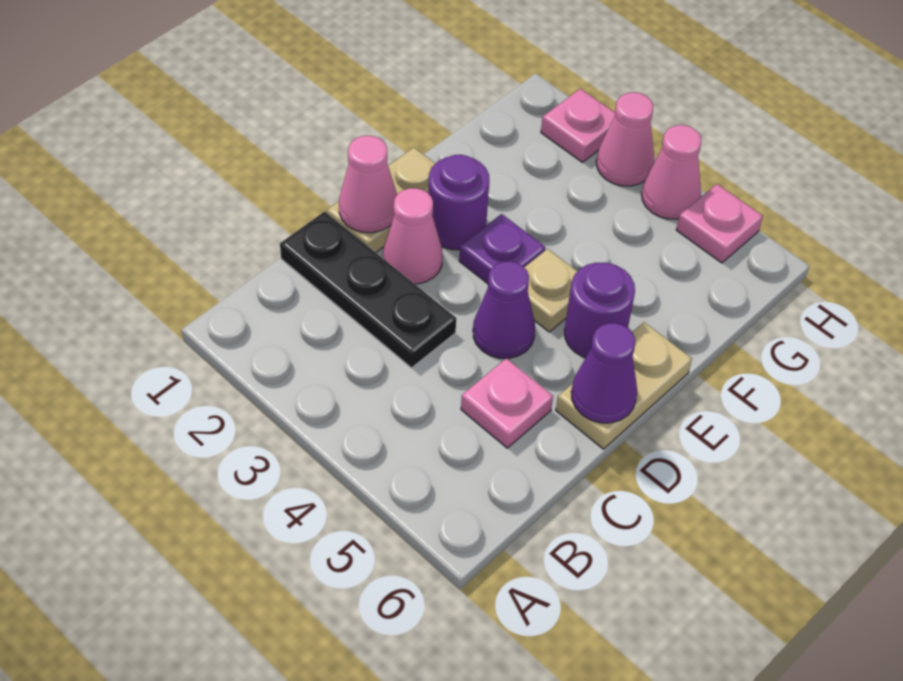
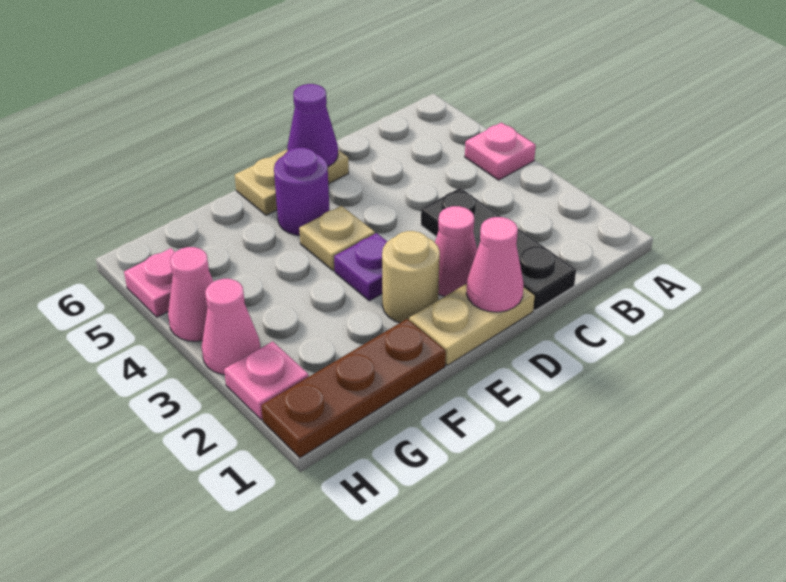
pink plate C5 level 1 -> pink plate A4 level 1
purple cone D4 level 1 -> none
purple round brick E2 level 1 -> tan round brick E2 level 1
none -> brown plate F1:H1 level 1

